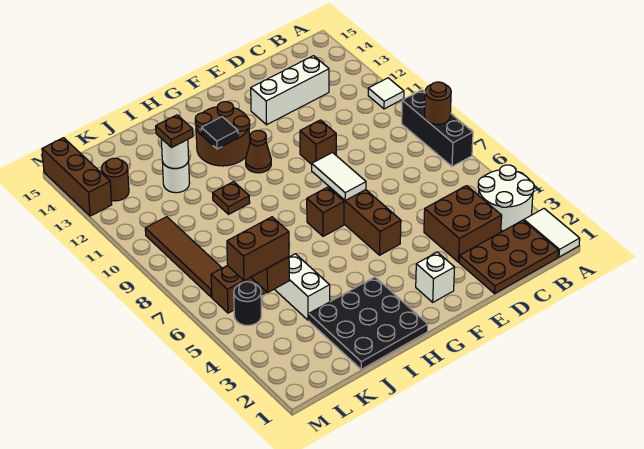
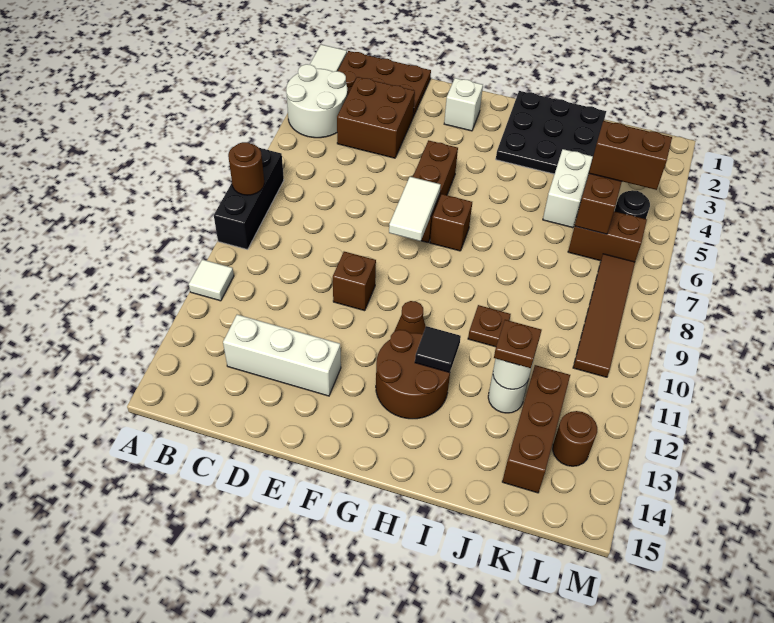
brown brick M13:M15 level 1 -> brown brick K12:K14 level 1

